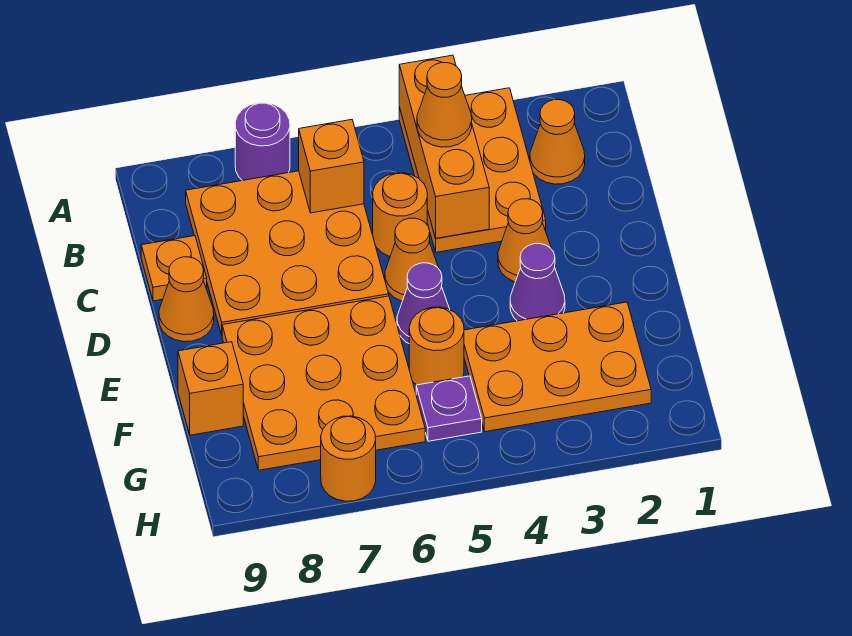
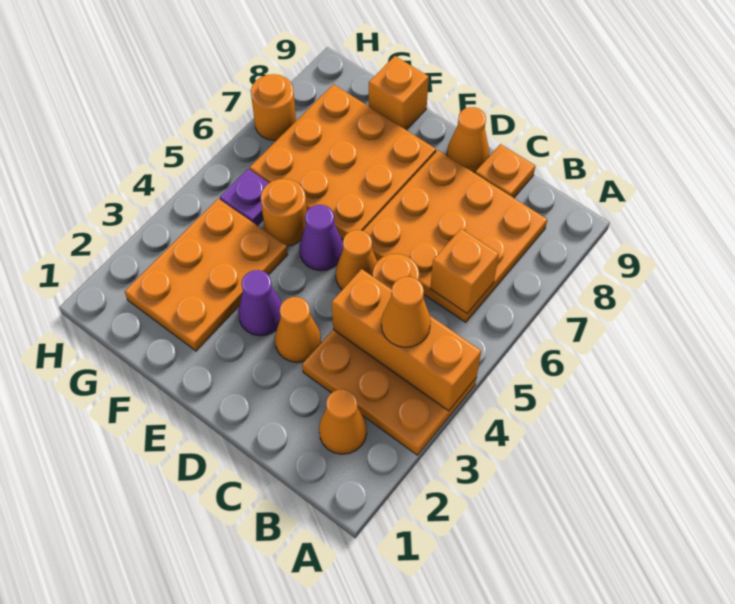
purple round brick A7 level 1 -> none

